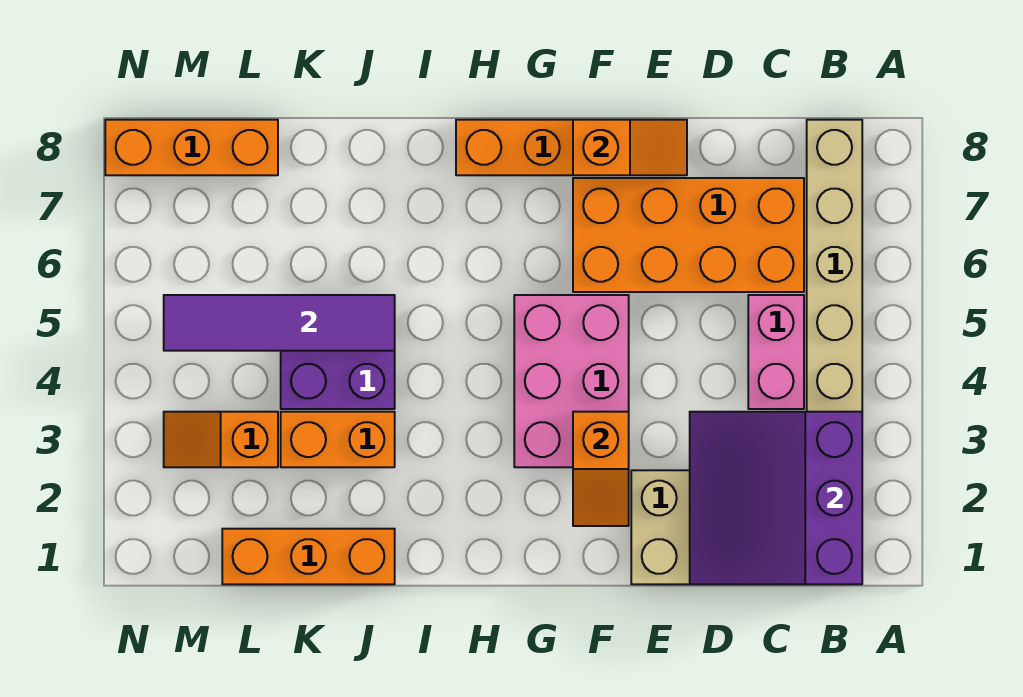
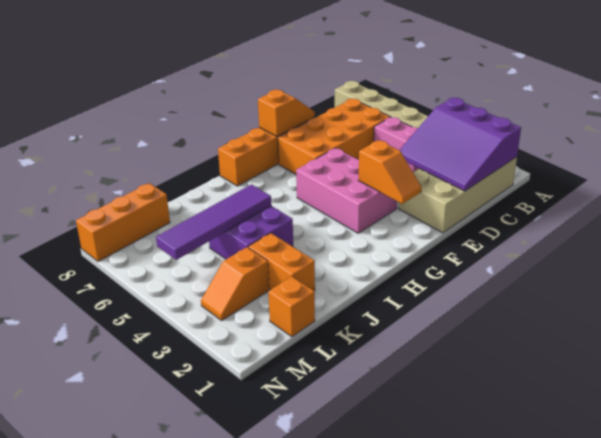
orange brick J1:L1 level 1 -> orange brick L1 level 1
orange brick J3:K3 level 1 -> orange brick K2:K3 level 1

